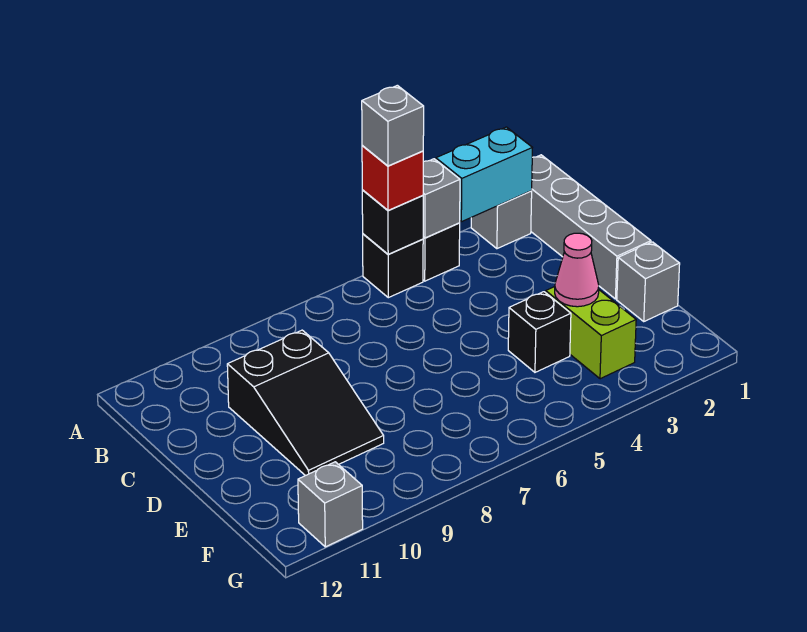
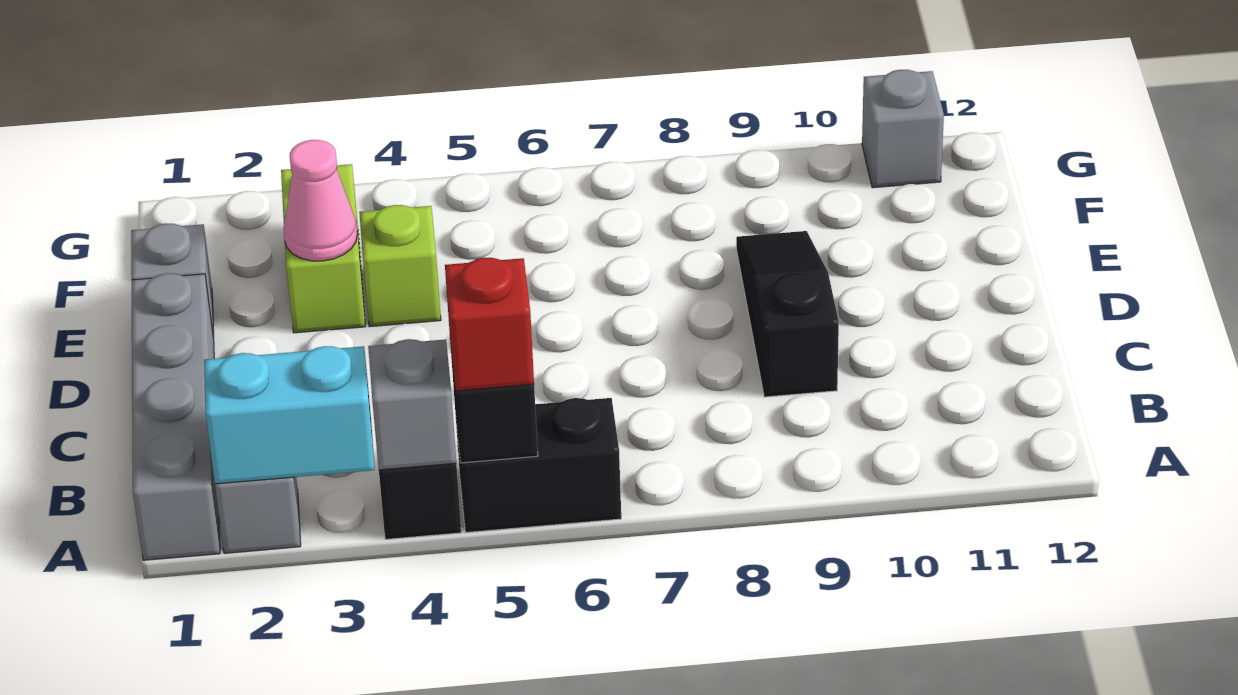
black brick A5 level 1 -> black brick A5:A6 level 1
grey brick A5 level 4 -> none
black slope C9:E10 level 1 top C -> black slope C9:E9 level 1 top C
black brick E4 level 1 -> lime brick E4 level 1

